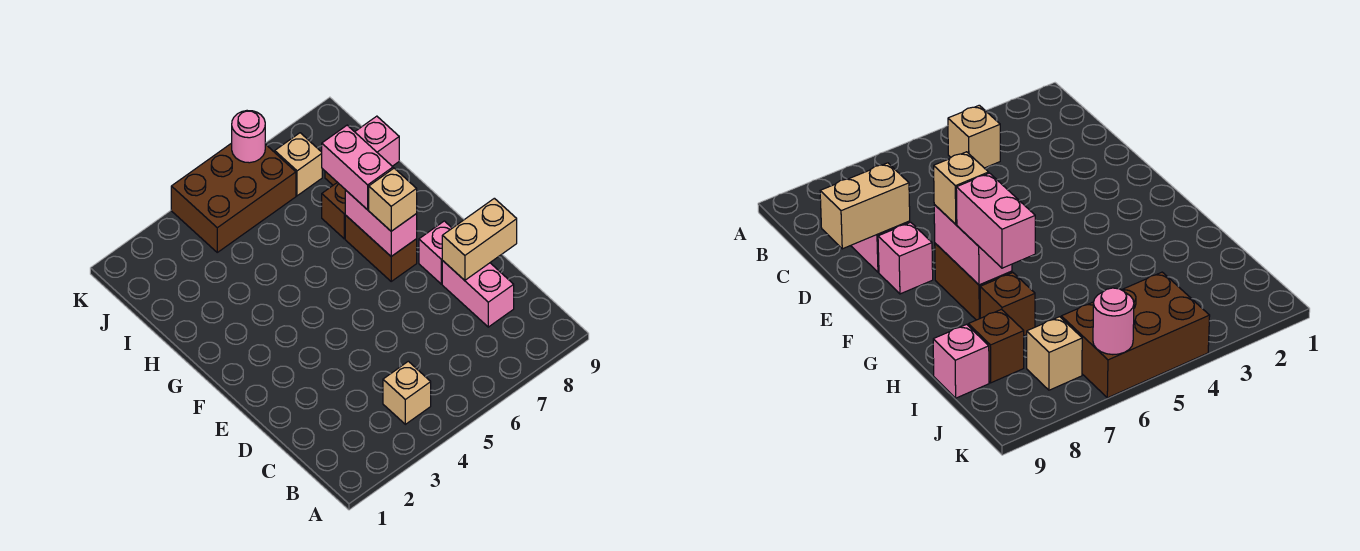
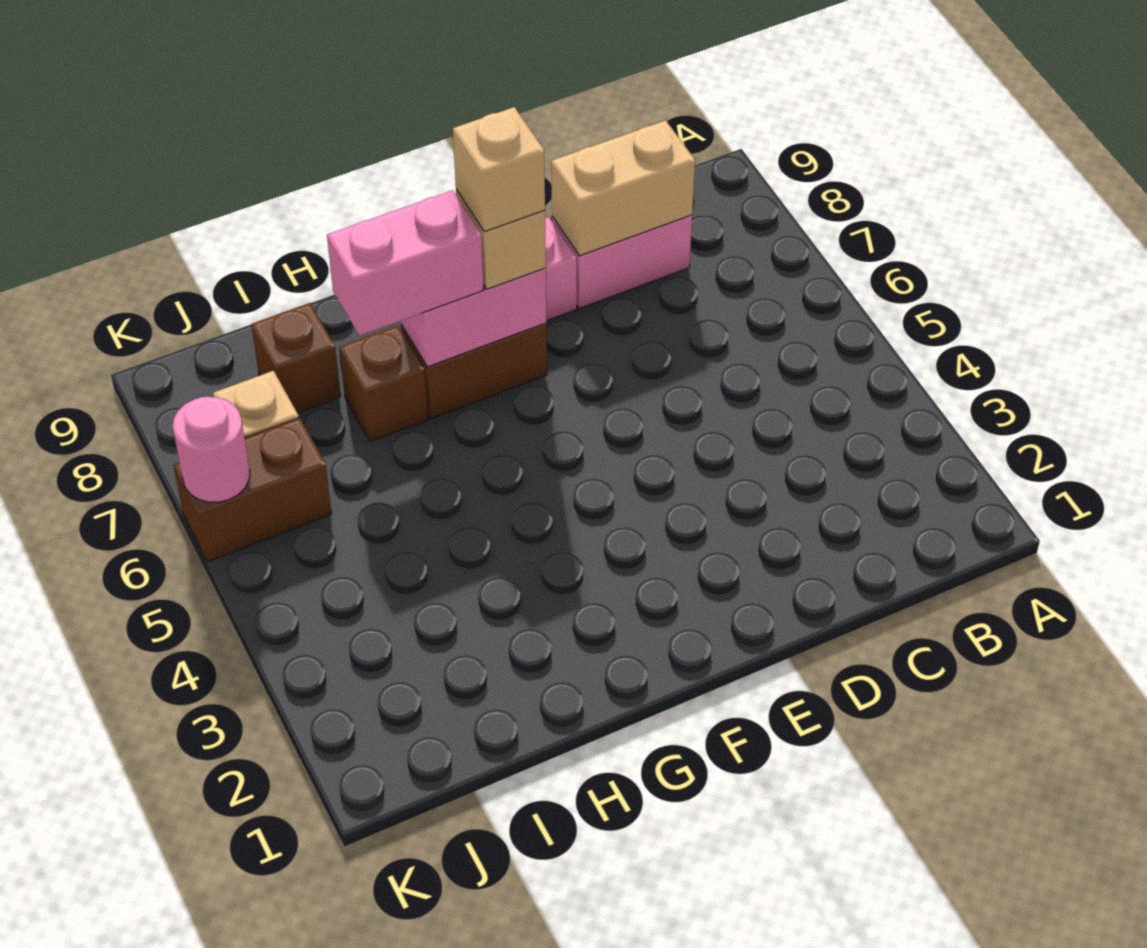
tan brick B4 level 1 -> tan brick F7 level 4
tan brick D8:D9 level 2 -> tan brick C8:D8 level 2
pink brick I9 level 1 -> none
brown brick J4:K6 level 1 -> brown brick J6:K6 level 1

